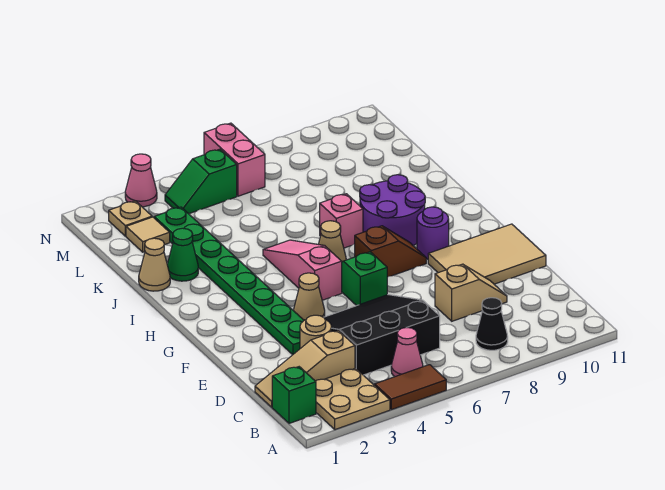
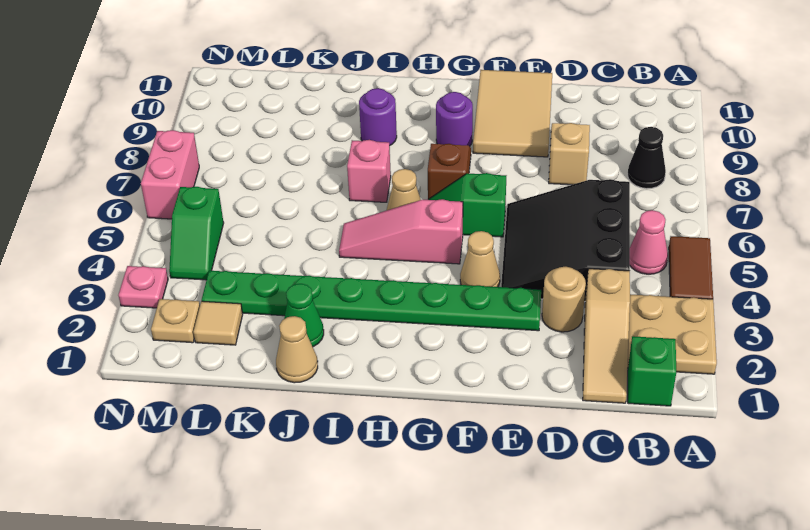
purple round brick H8:I9 level 1 -> purple round brick I9 level 1
pink brick M6:N6 level 1 -> pink brick N6:N7 level 1
pink cone N3 level 1 -> pink plate N3 level 1

